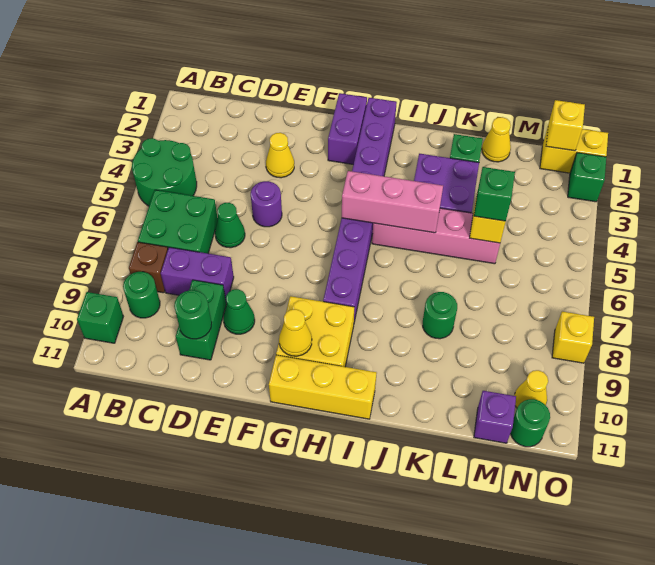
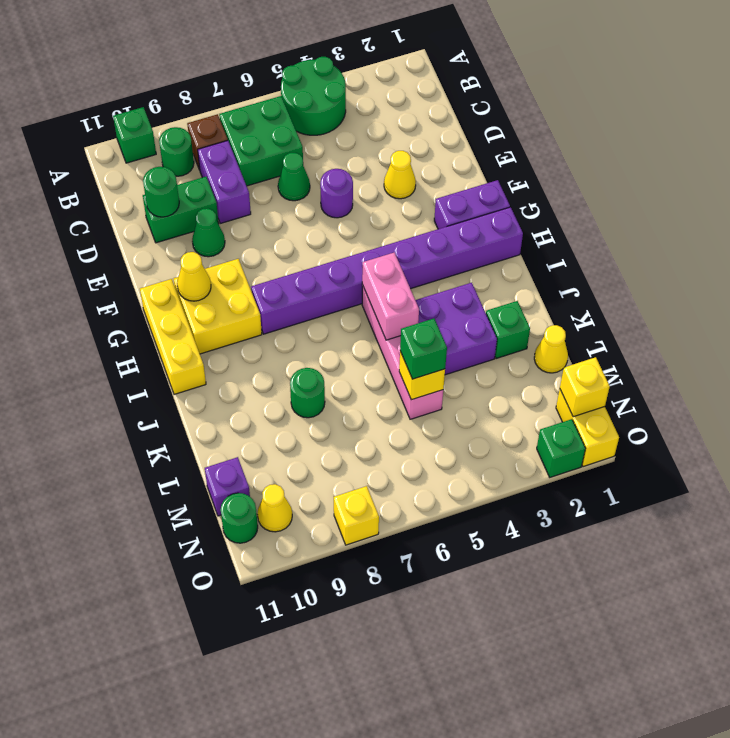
pink brick H5:J5 level 2 -> pink brick I5:J5 level 2

